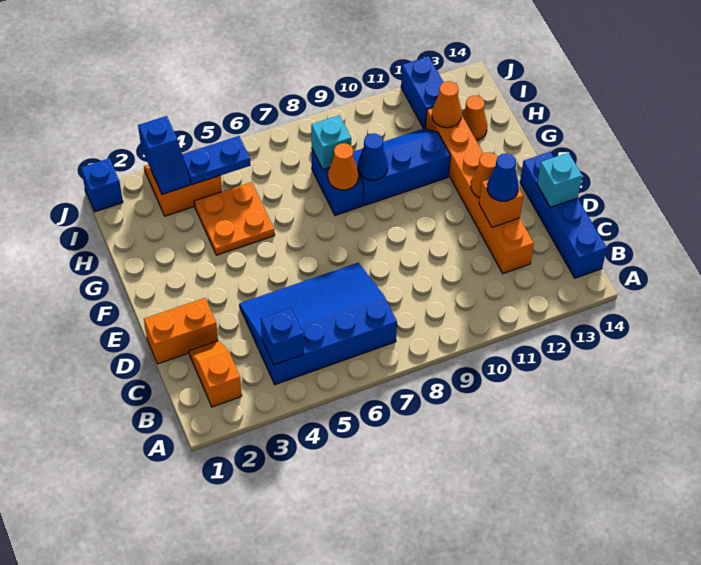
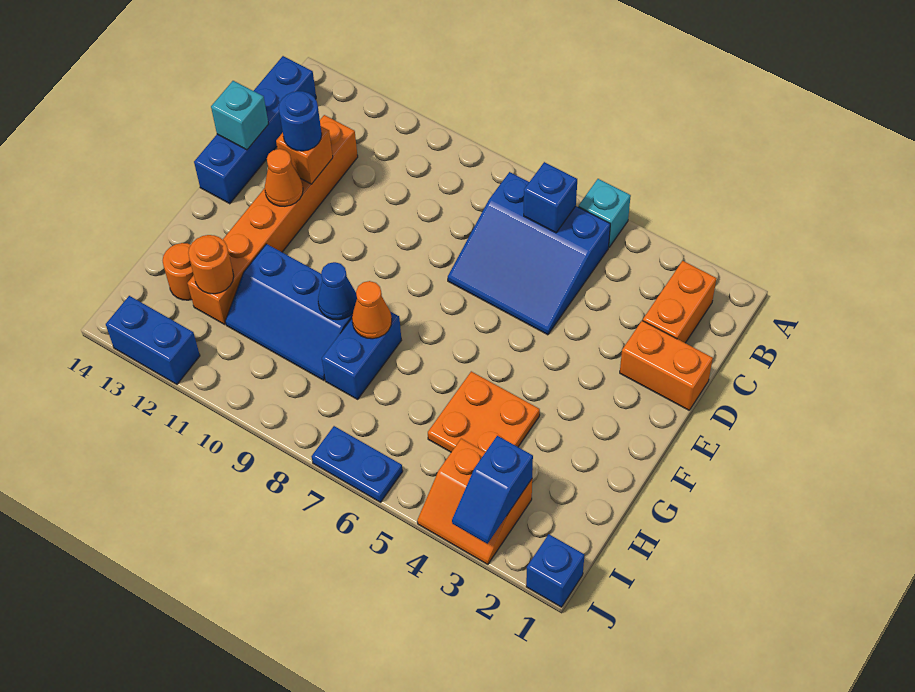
orange slope B2:C2 level 1 top B -> orange brick B2:C2 level 1
blue slope B4:D7 level 1 top B -> blue slope B5:D7 level 1 top B
blue brick B4 level 2 -> blue brick B6 level 2
blue cone D12 level 3 -> blue round brick D12 level 3
cyan brick H8 level 2 -> cyan brick A5 level 1
orange cone H12 level 2 -> orange round brick H12 level 2
orange cone H13 level 1 -> orange round brick H13 level 1
blue slope I3:J3 level 2 top J -> blue slope I3:J3 level 2 top I
blue plate I4:I5 level 2 -> blue plate J6:J7 level 1
blue brick I12:J12 level 1 -> blue brick J12:J13 level 1

